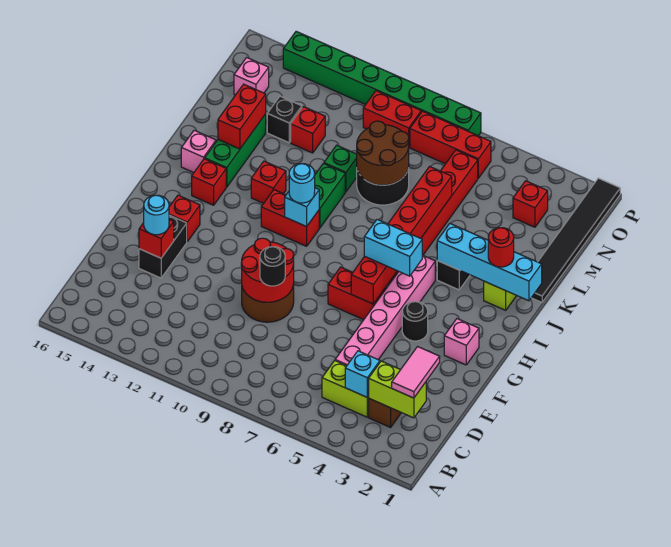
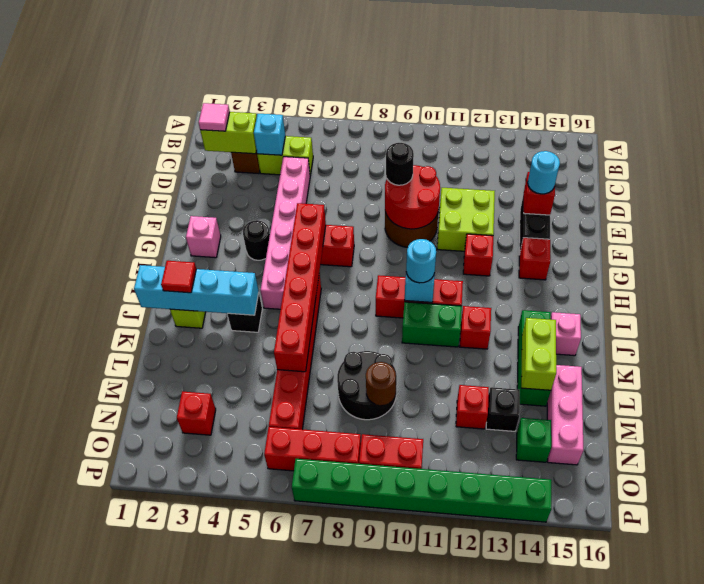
pink tile C2:D2 level 3 -> pink tile C2 level 3
none -> lime brick E11:F12 level 1
cyan brick H5:H6 level 3 -> none
red brick I10:I11 level 1 -> red brick I9:I11 level 1
red brick I14 level 1 -> red brick G12 level 1
red round brick J2 level 3 -> red tile J2 level 3
green brick J10:K10 level 1 -> green brick J10:J11 level 1
black tile K1:P1 level 1 -> none
red brick K14:L14 level 2 -> lime brick K14:L14 level 2
brown round brick L8:M9 level 2 -> brown round brick M9 level 2
green brick L10 level 1 -> green brick N14 level 1
pink brick N15 level 1 -> pink brick L15:N15 level 1

